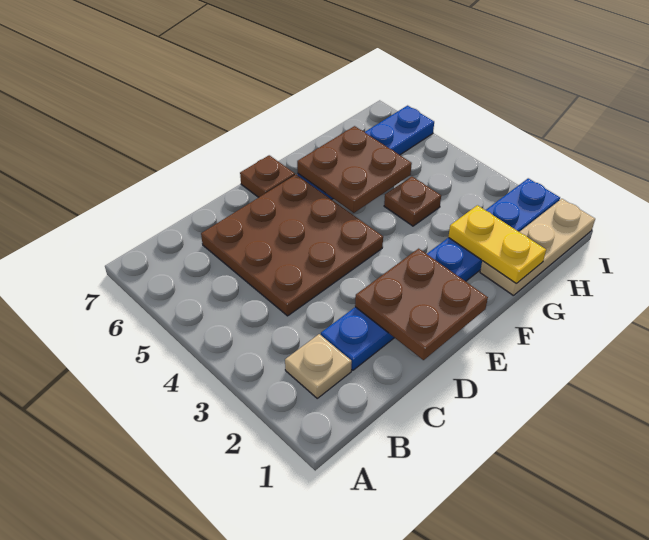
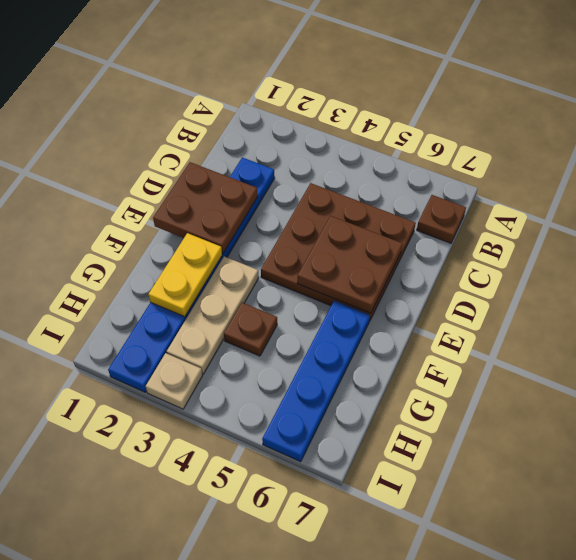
tan plate B2 level 1 -> tan plate I3 level 1
brown plate E7 level 1 -> brown plate B7 level 1
brown plate F5:G6 level 2 -> brown plate D5:E6 level 2
tan plate G1:I1 level 1 -> tan plate F3:H3 level 1
yellow plate G1:G2 level 2 -> yellow plate F2:G2 level 2

